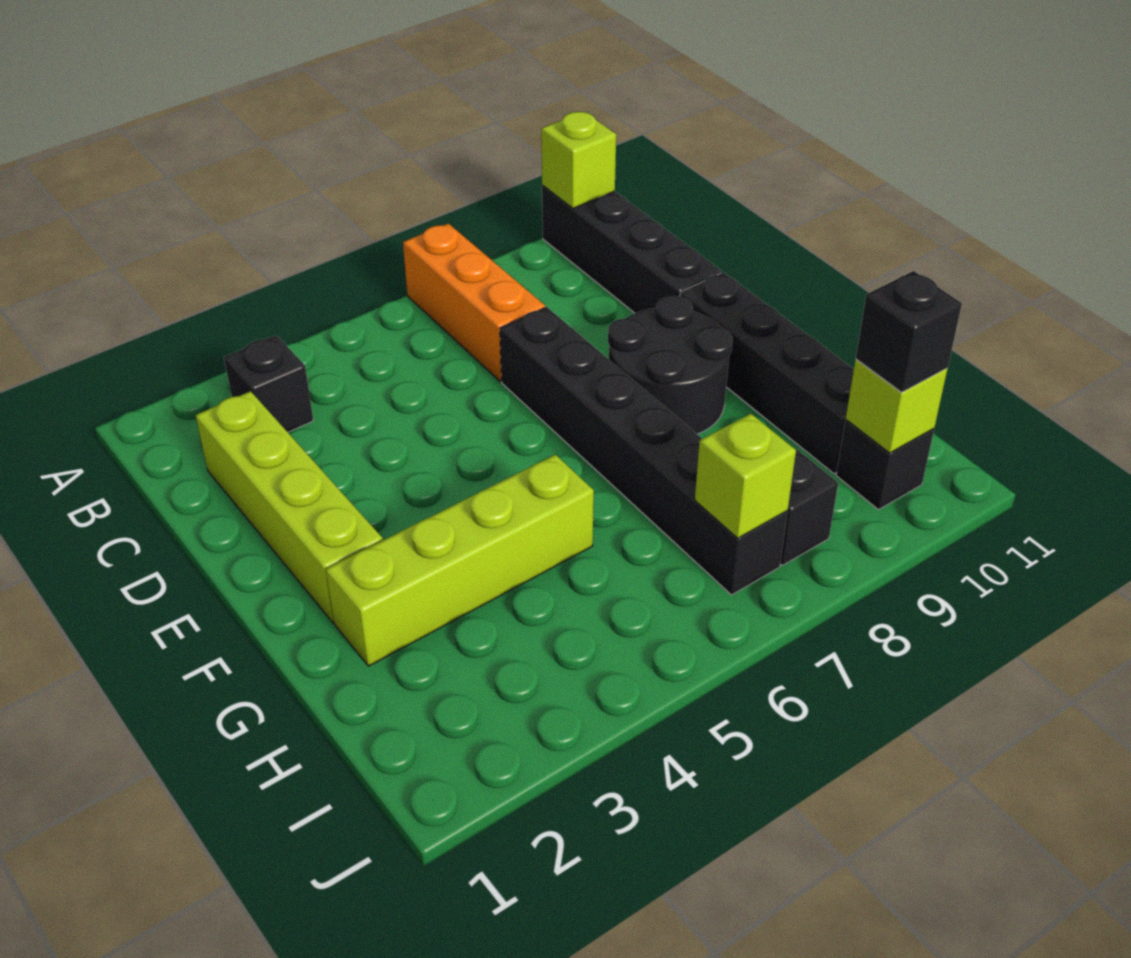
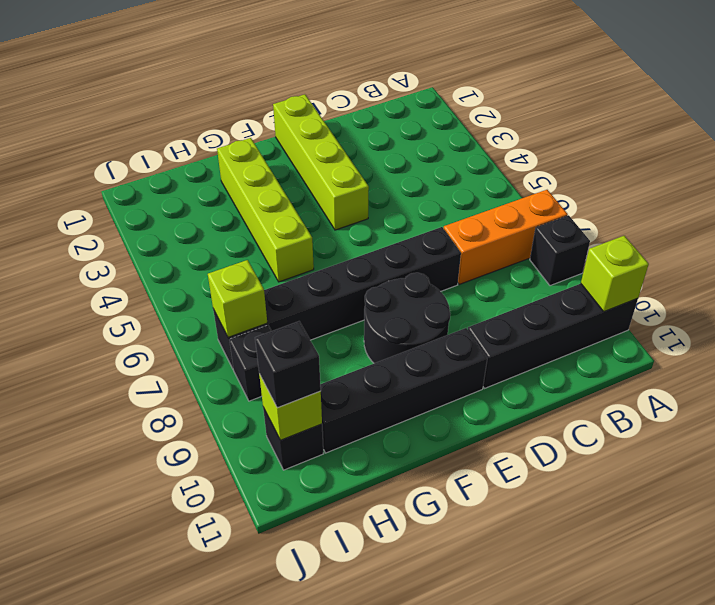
black brick B3 level 1 -> black brick A8 level 1
lime brick C2:F2 level 1 -> lime brick E1:E4 level 1

